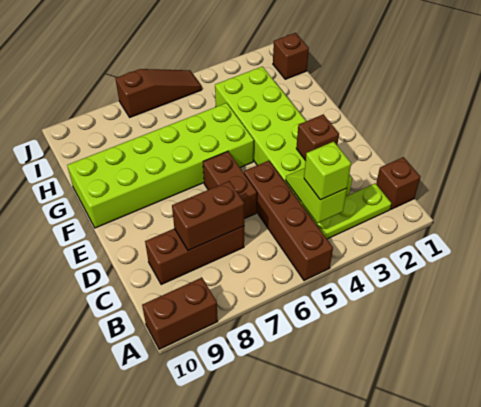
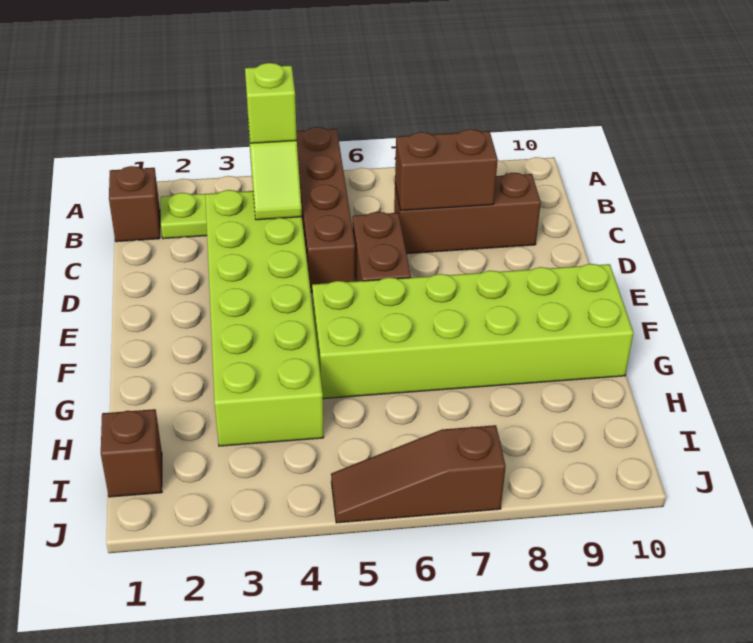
brown brick A9:A10 level 1 -> none
brown brick D3 level 2 -> none

